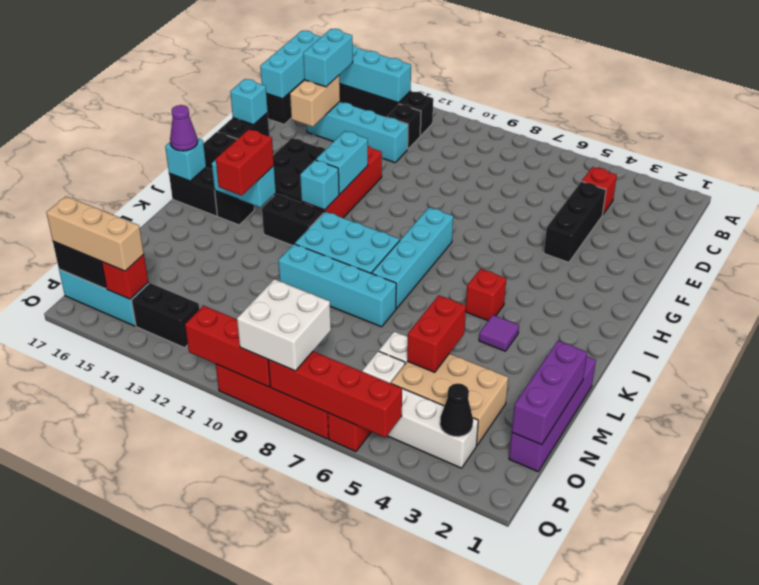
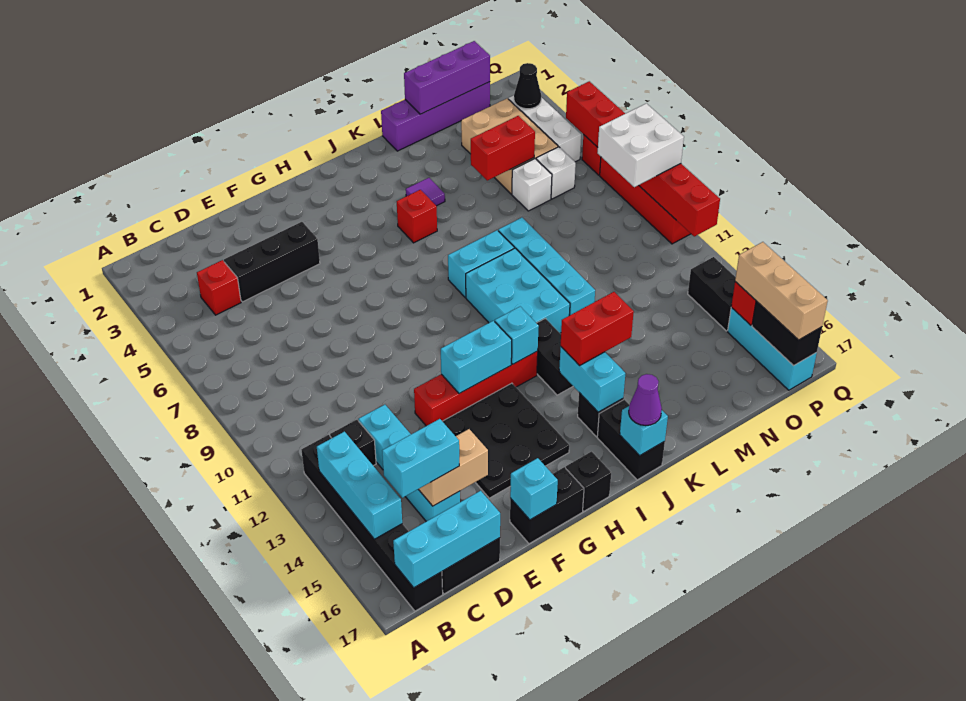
cyan brick H8:K8 level 1 -> cyan brick J8:K8 level 1

